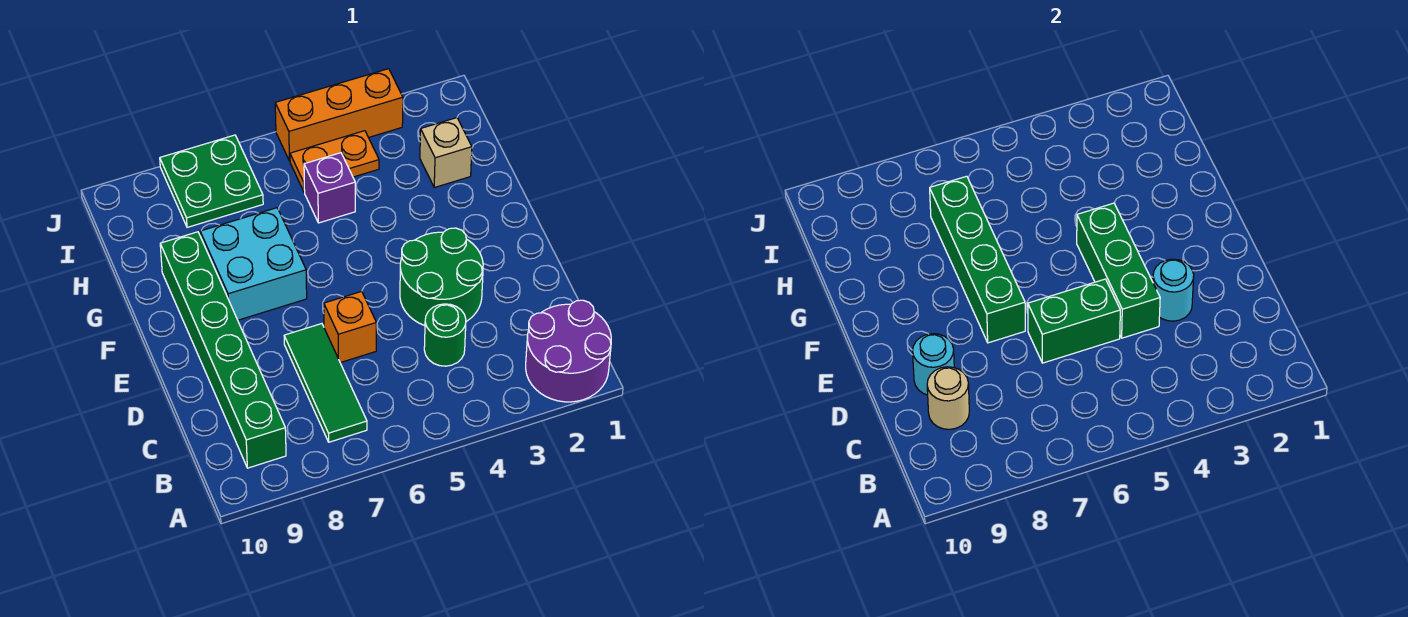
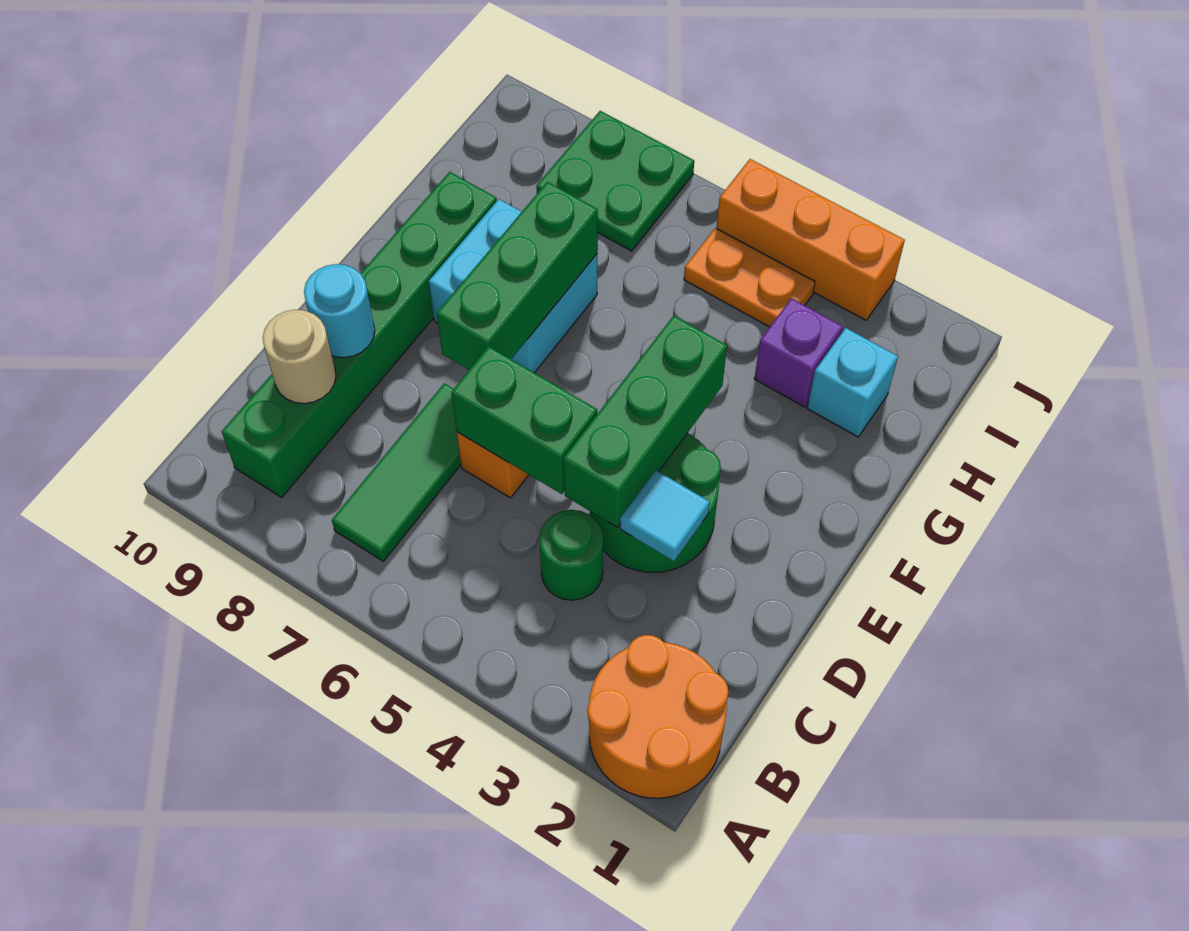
purple round brick A1:B2 level 1 -> orange round brick A1:B2 level 1
cyan round brick D3 level 2 -> cyan tile D3 level 2
green brick E7:H7 level 2 -> green brick E7:G7 level 2
tan brick H2 level 1 -> cyan brick H2 level 1
purple brick H5 level 1 -> purple brick H3 level 1

